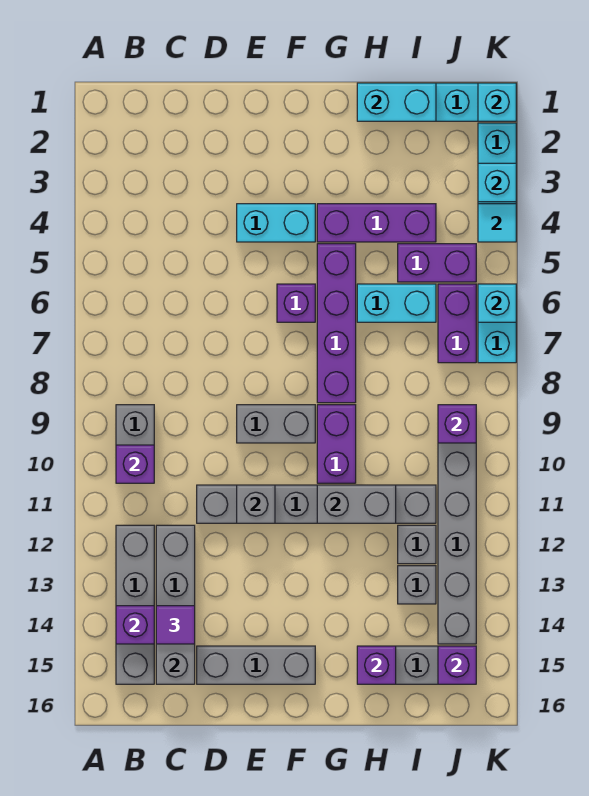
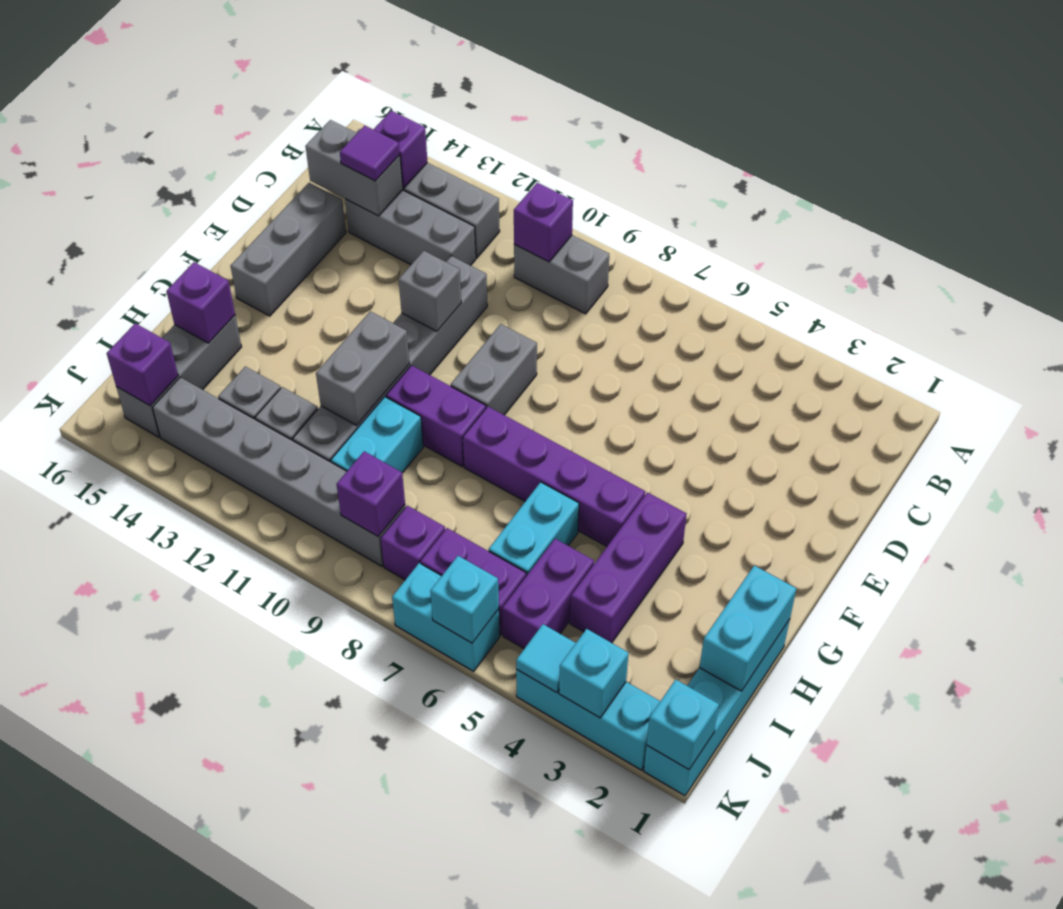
cyan brick E4:F4 level 1 -> cyan brick H10:I10 level 1
purple brick F6 level 1 -> purple brick J8 level 1

